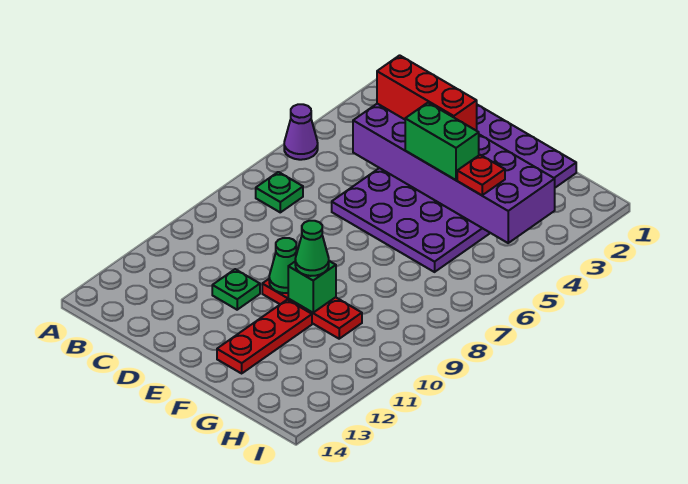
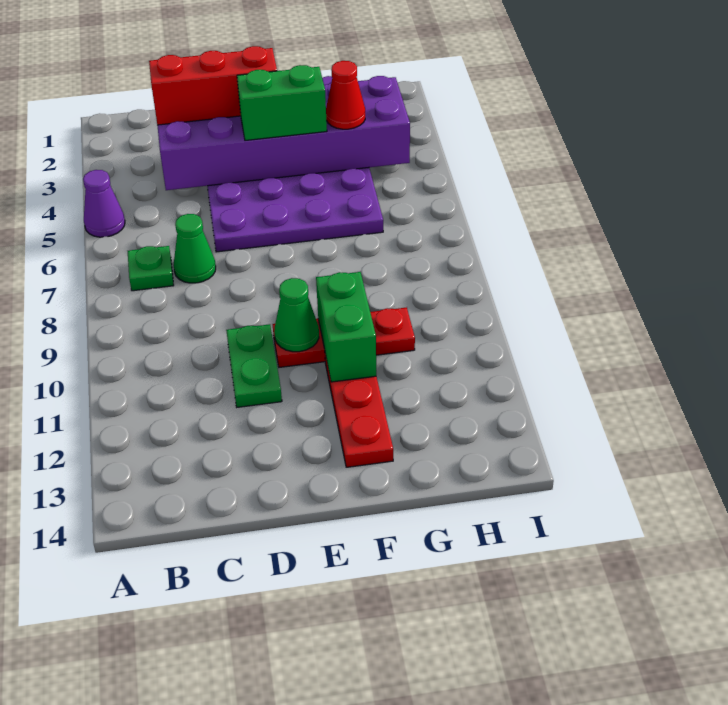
green plate D11 level 1 -> green plate D10:D11 level 1
green brick F10 level 2 -> green brick F10:F11 level 2
green cone F10 level 3 -> green cone C7 level 1
red plate G4 level 3 -> red cone G4 level 3

